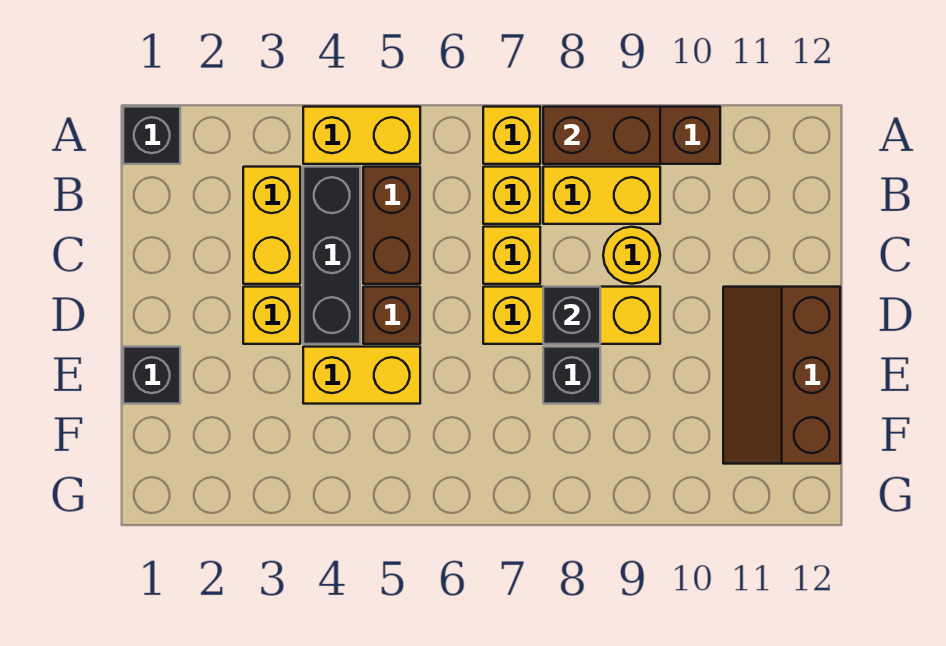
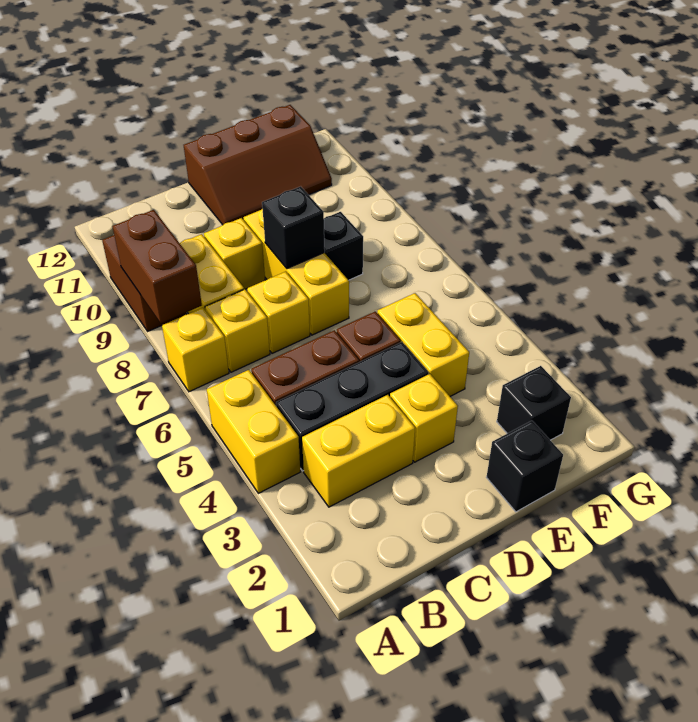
black brick A1 level 1 -> black brick F2 level 1
yellow round brick C9 level 1 -> yellow brick C9 level 1

